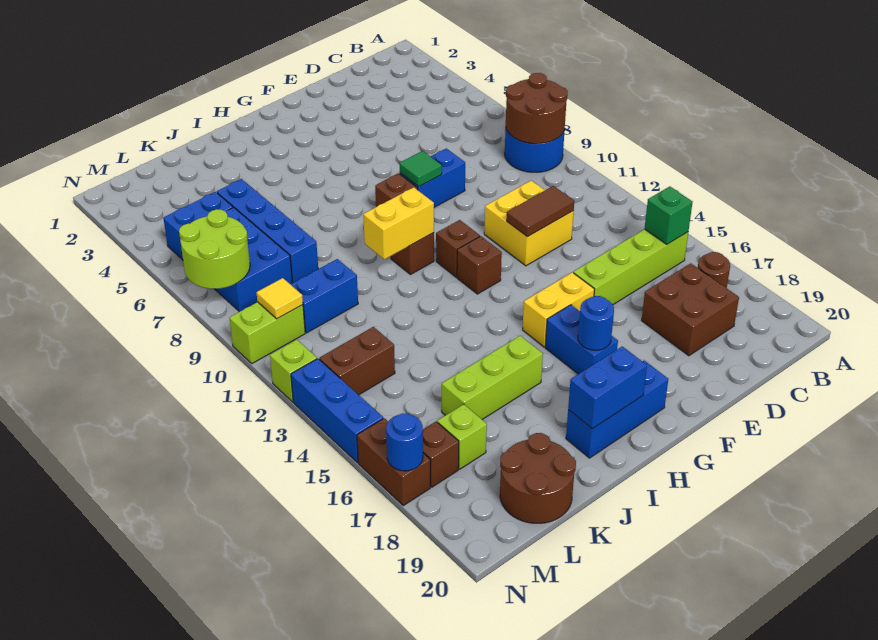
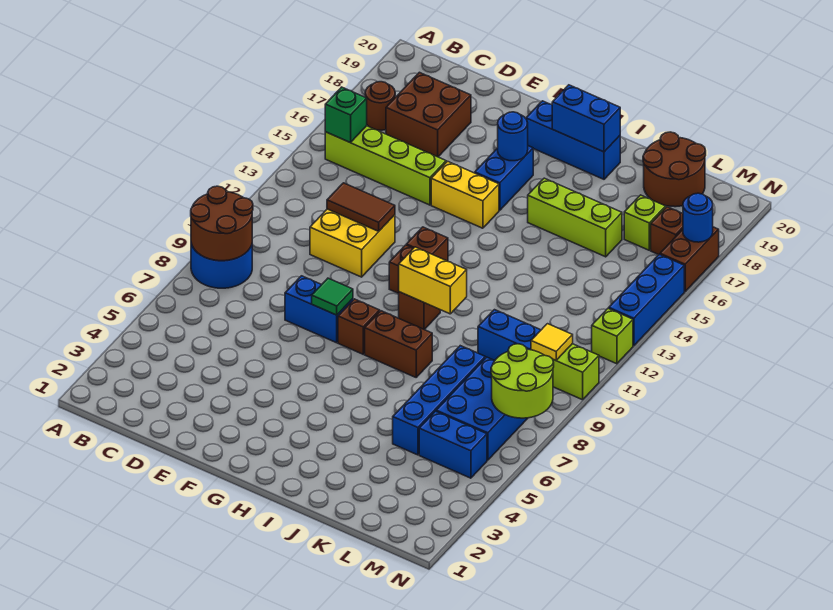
brown brick L13:M13 level 1 -> brown brick H8:I8 level 1

